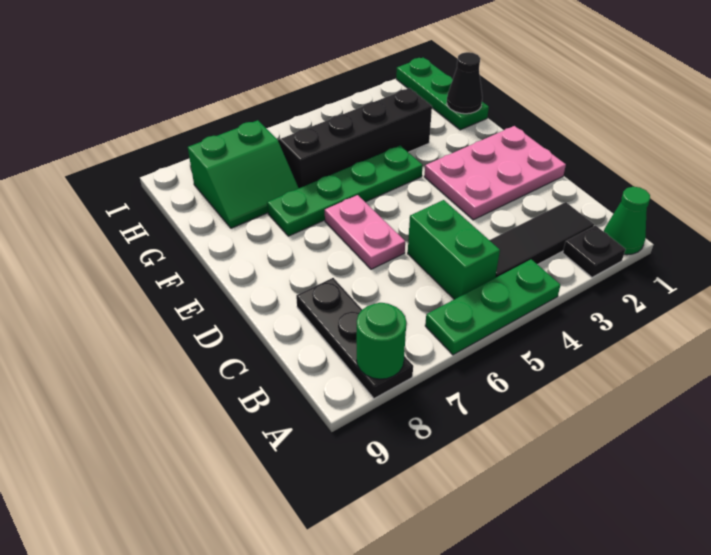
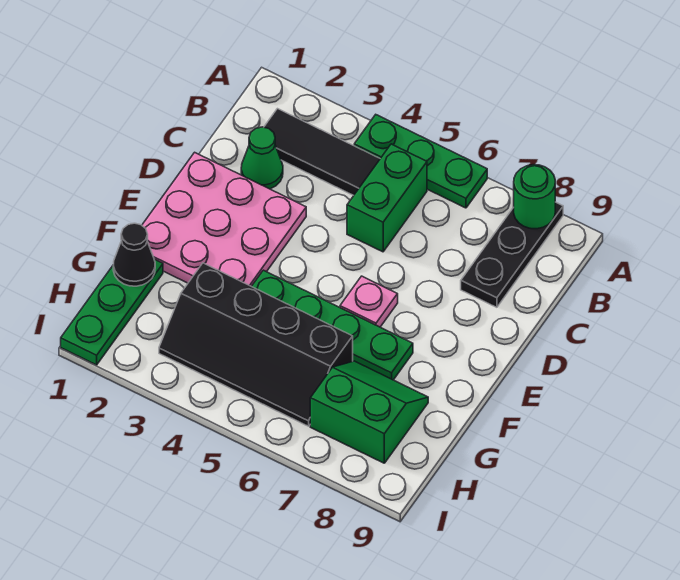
green cone A1 level 1 -> green cone C2 level 1
black plate A2 level 1 -> none
pink plate D1:E3 level 1 -> pink plate D1:F3 level 1
pink plate D6:E6 level 1 -> pink plate E6 level 1

